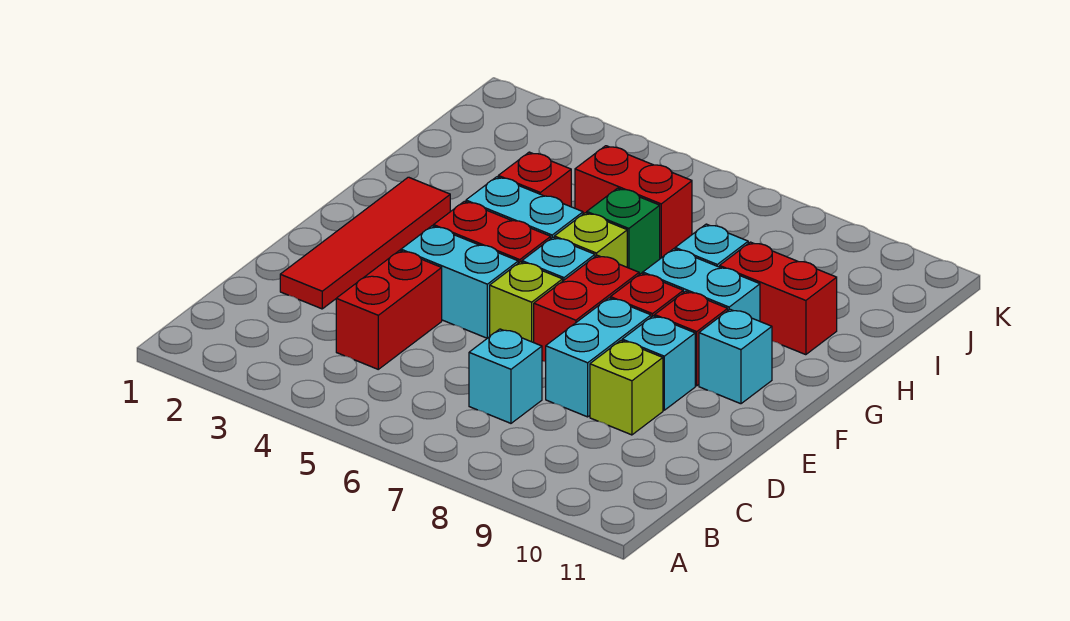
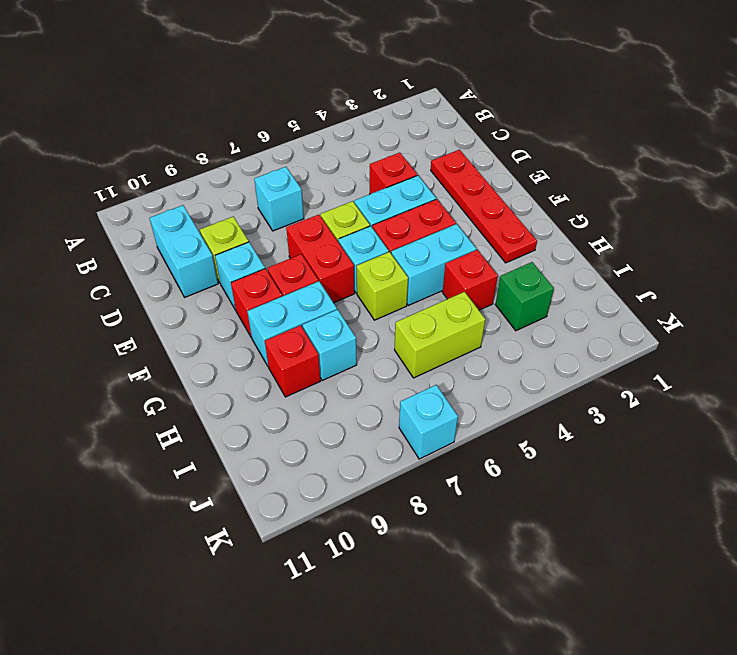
red brick C4:D4 level 1 -> red brick D4 level 1
red tile D2:G2 level 1 -> red plate D2:G2 level 1
cyan brick D8:E8 level 1 -> cyan brick C10:D10 level 1
cyan brick F10 level 1 -> cyan brick K7 level 1
green brick H6 level 1 -> green brick I3 level 1
red brick H9:H10 level 1 -> red brick H9 level 1
red brick I5:I6 level 1 -> lime brick I5:I6 level 1

